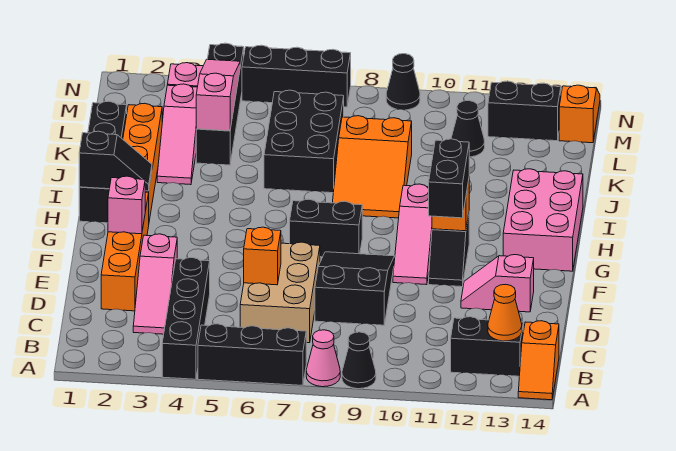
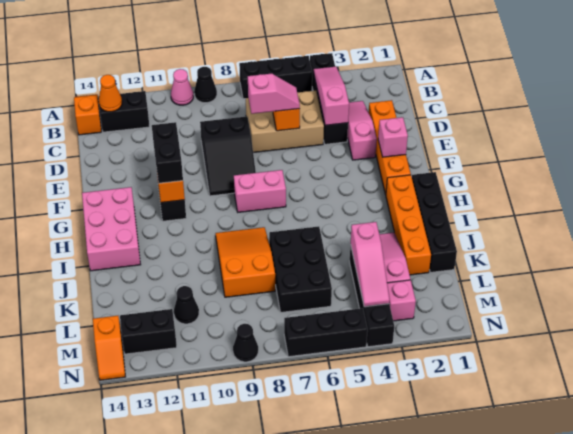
pink cone A8 level 1 -> pink cone A10 level 1
tan brick C6:E7 level 1 -> tan brick C5:D7 level 1
pink slope E12:E13 level 1 top 13 -> pink slope D6:D7 level 3 top 7
pink slope F10:H10 level 1 top H -> pink slope B4:D4 level 2 top D
black brick G7:G8 level 1 -> pink brick G7:G8 level 1
black slope H1:H2 level 2 top 1 -> none

